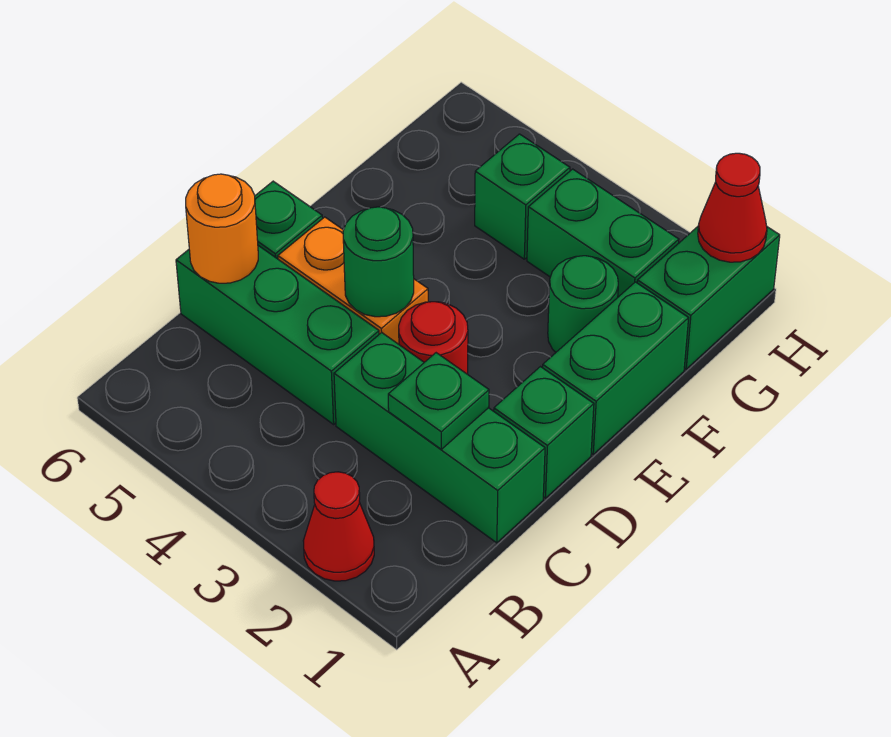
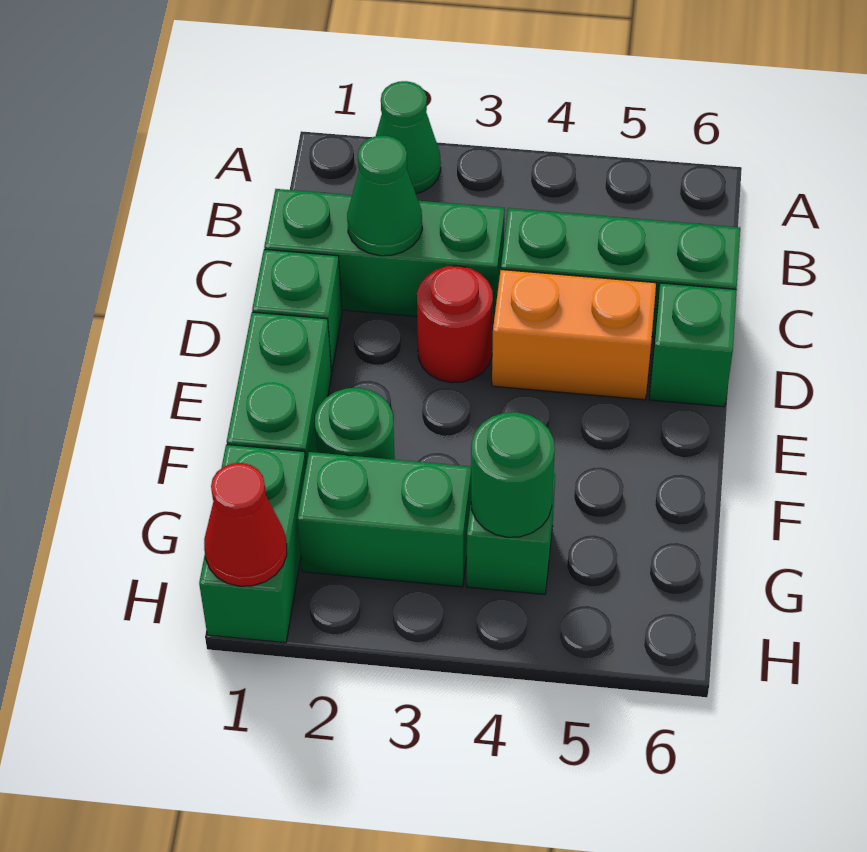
red cone A2 level 1 -> green cone A2 level 1
green plate C2 level 2 -> green cone C2 level 2
orange round brick C6 level 2 -> none
green round brick D4 level 2 -> green round brick G4 level 2

